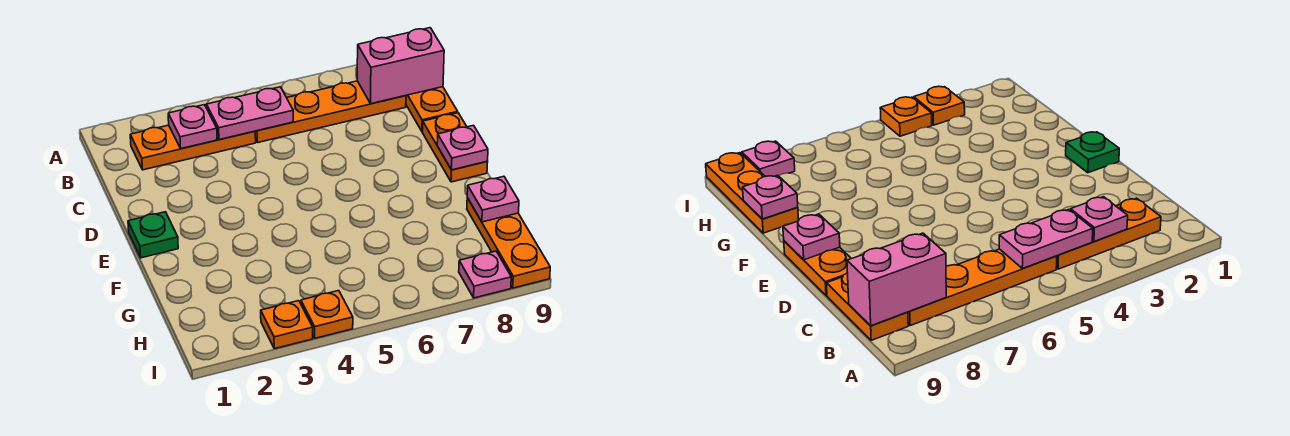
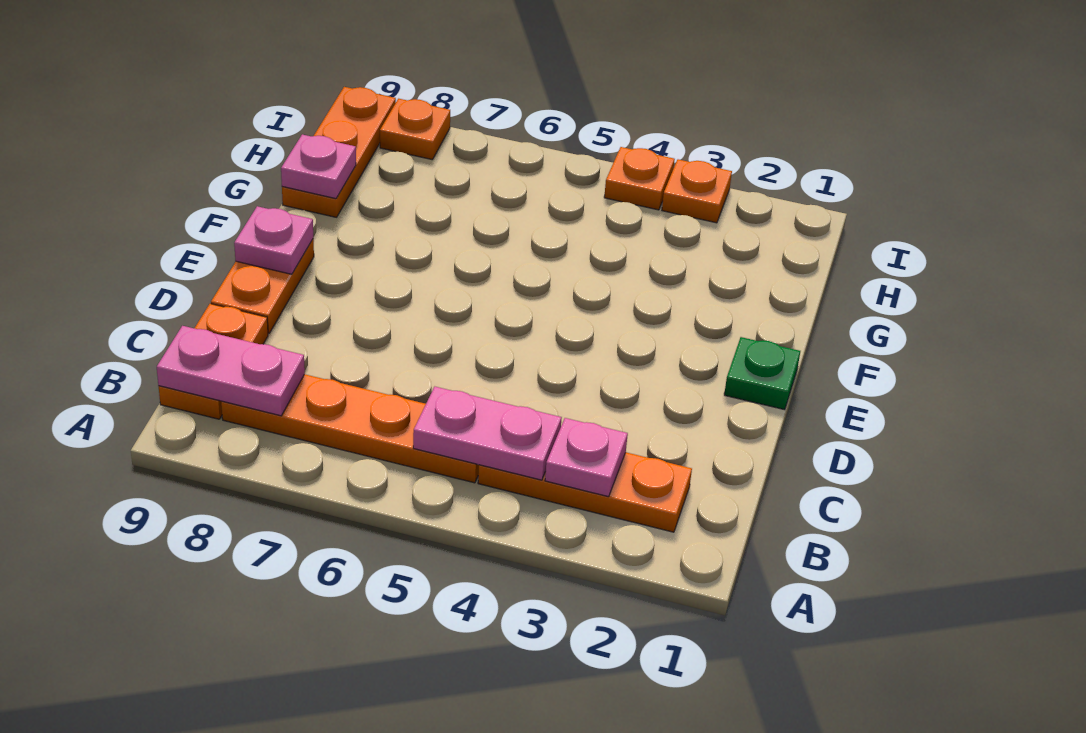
pink brick B8:B9 level 2 -> pink plate B8:B9 level 2
pink plate I8 level 1 -> orange plate I8 level 1

